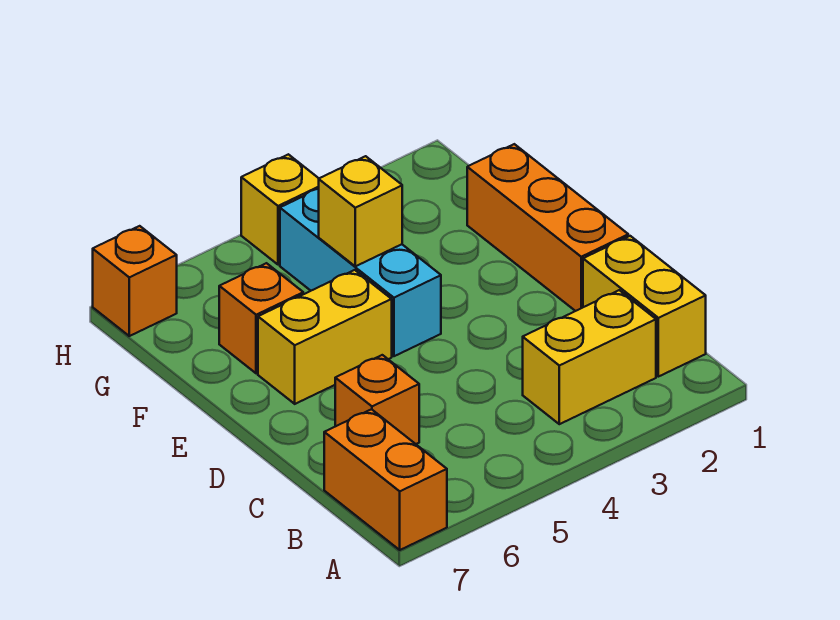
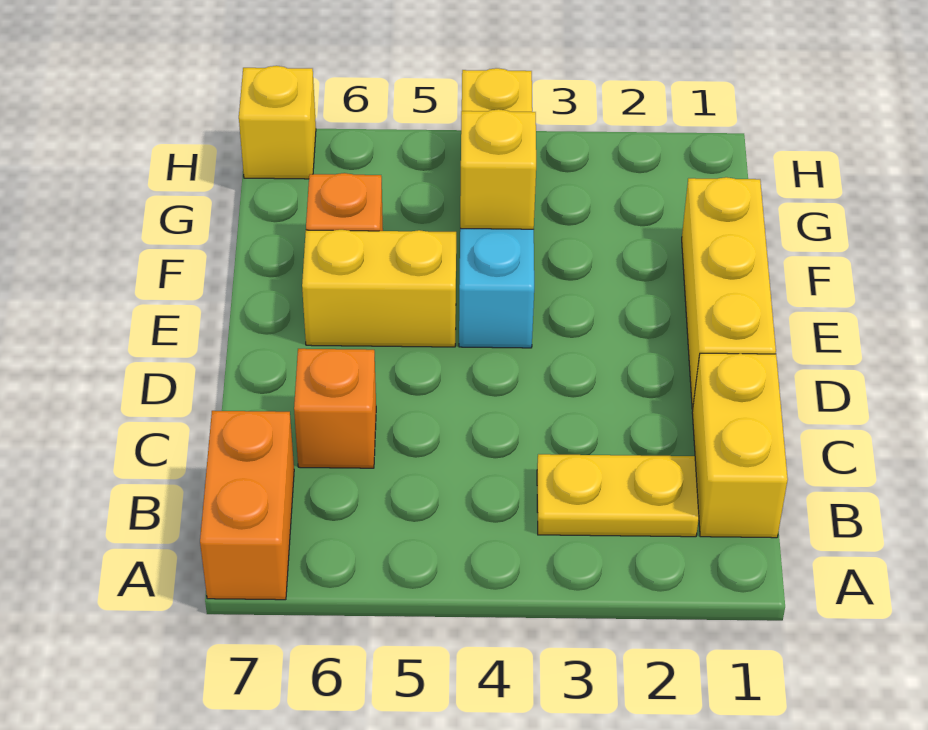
yellow brick B2:B3 level 1 -> yellow plate B2:B3 level 1
orange brick D1:F1 level 1 -> yellow brick D1:F1 level 1
orange brick H7 level 1 -> yellow brick H7 level 1

